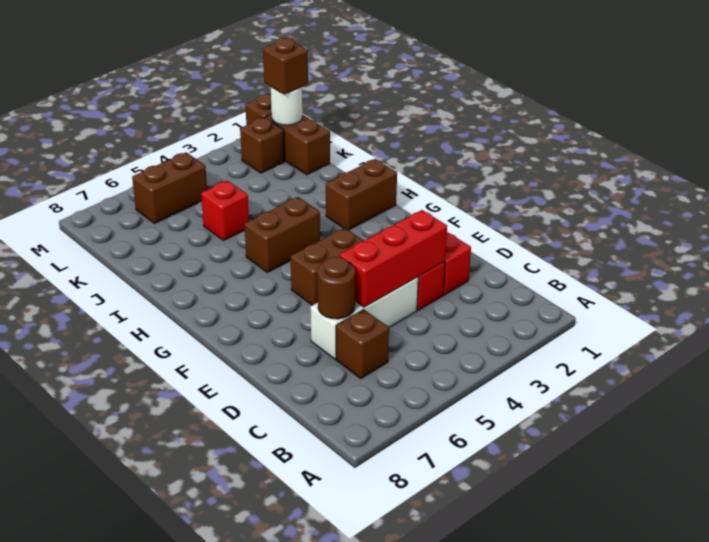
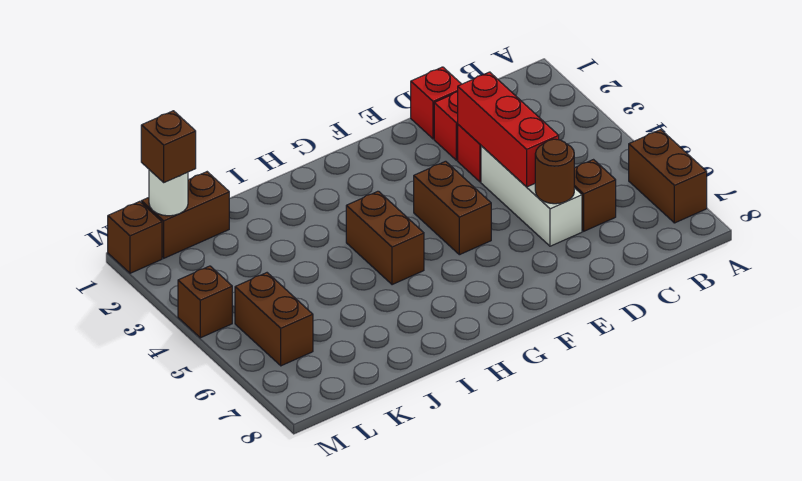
brown brick H1:H2 level 1 -> brown brick A6:A7 level 1
red brick J5 level 1 -> red brick D1 level 1
brown brick L2 level 1 -> brown brick M4 level 1

